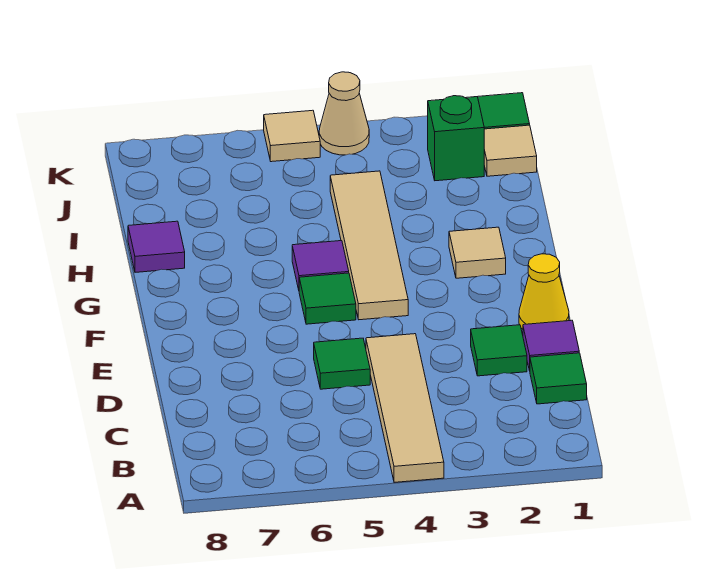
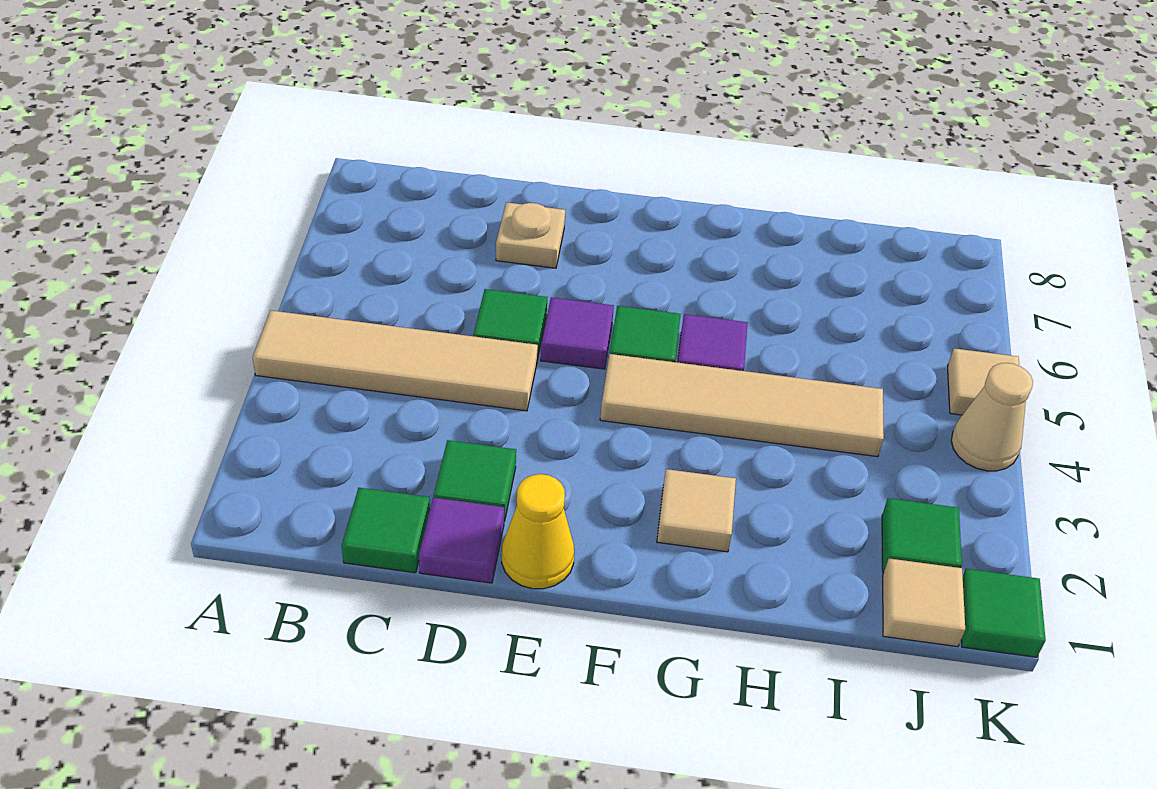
none -> tan plate D7 level 1
purple tile H8 level 1 -> purple tile E5 level 1
green brick J2 level 1 -> green tile J2 level 1

